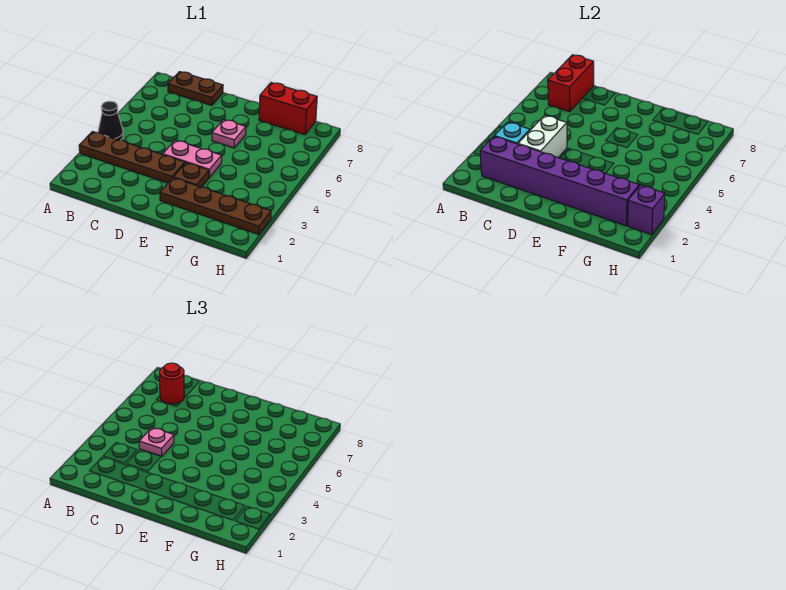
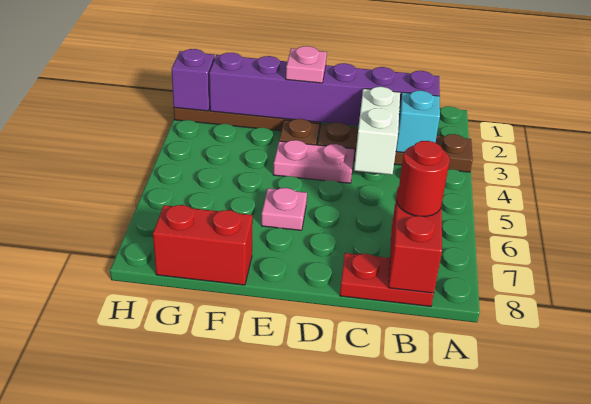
black cone A4 level 1 -> none
brown plate B8:C8 level 1 -> red plate B8:C8 level 1
pink plate C4 level 3 -> pink plate E2 level 3

